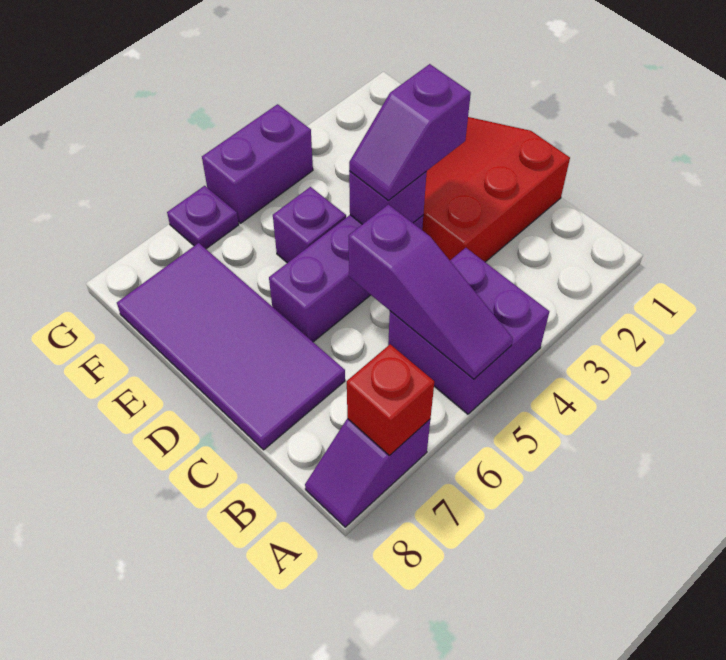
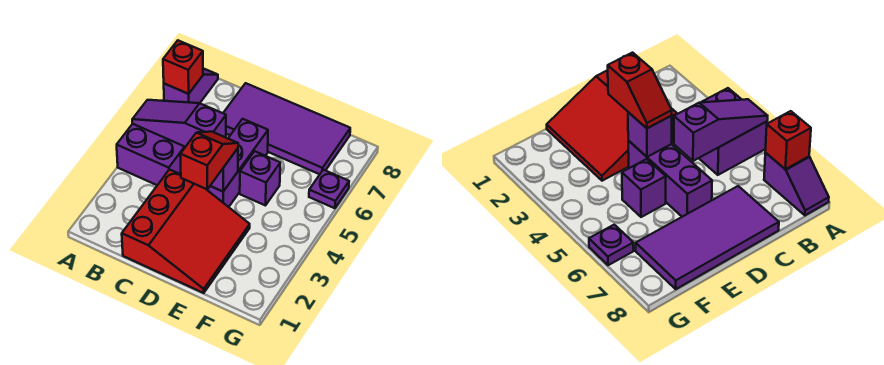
purple slope D3:D4 level 3 top 3 -> red slope D3:D4 level 3 top 3
purple brick G4:G5 level 1 -> none

